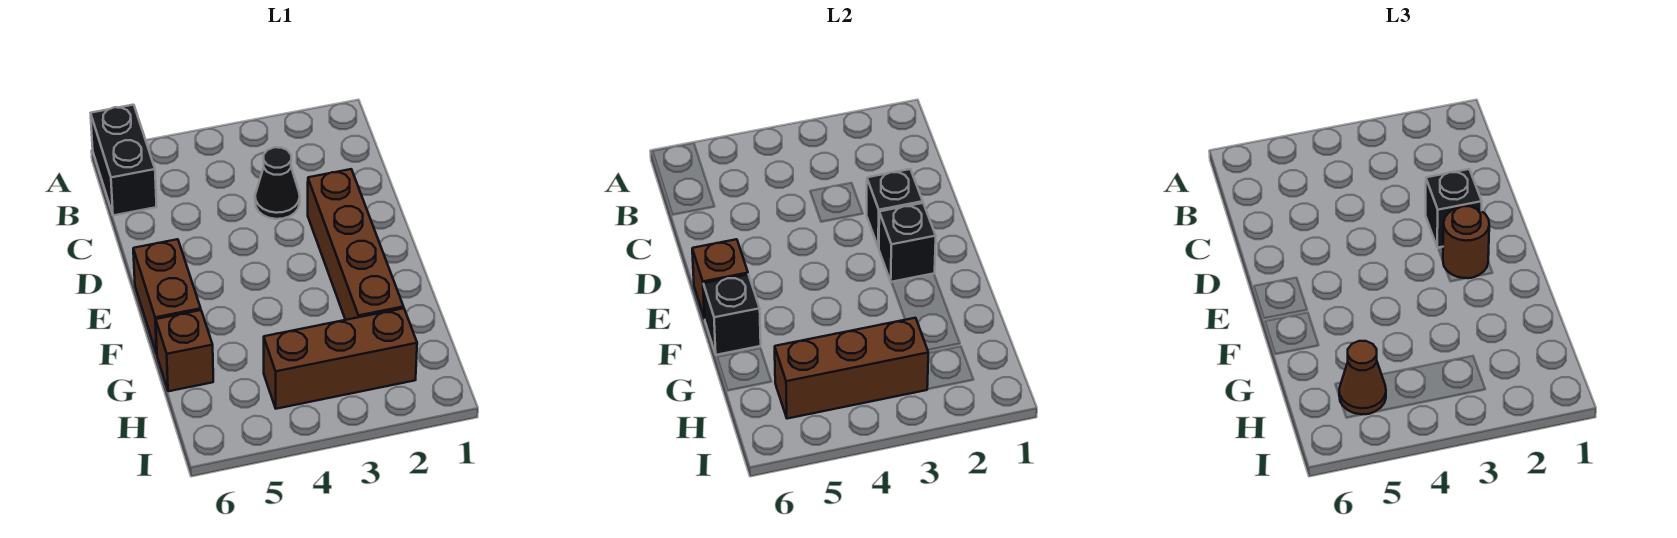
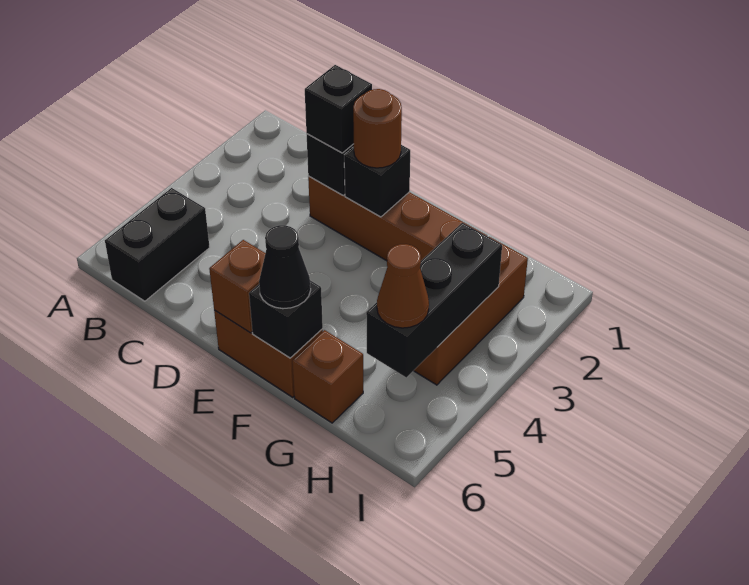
black brick A6:B6 level 1 -> black brick B5:B6 level 1
black cone C3 level 1 -> black cone F6 level 3
brown brick H3:H5 level 2 -> black brick H3:H5 level 2

